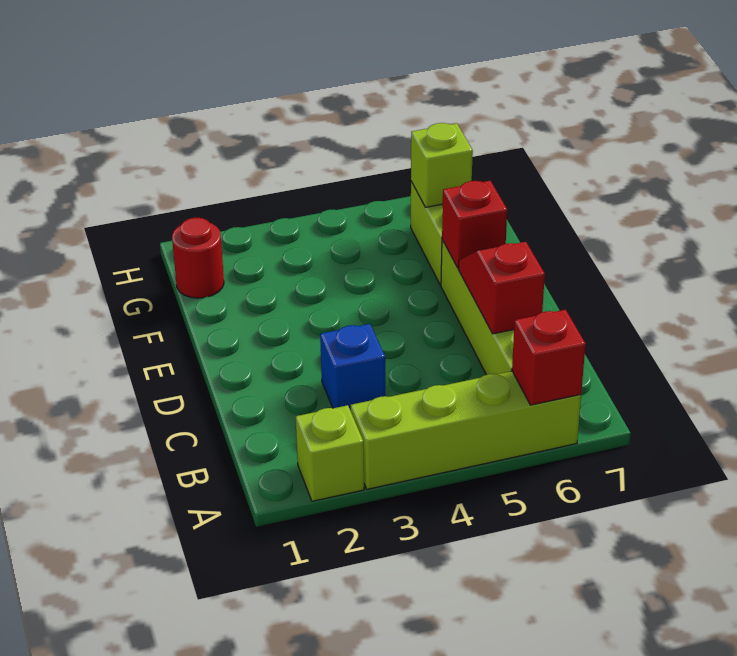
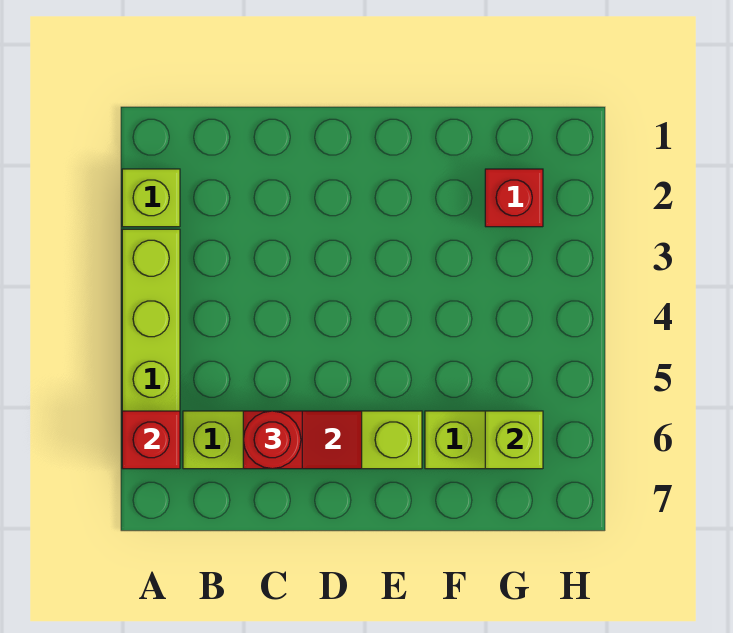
blue brick C3 level 1 -> none
red brick E6 level 2 -> red brick G2 level 1
red round brick G1 level 1 -> red round brick C6 level 3

